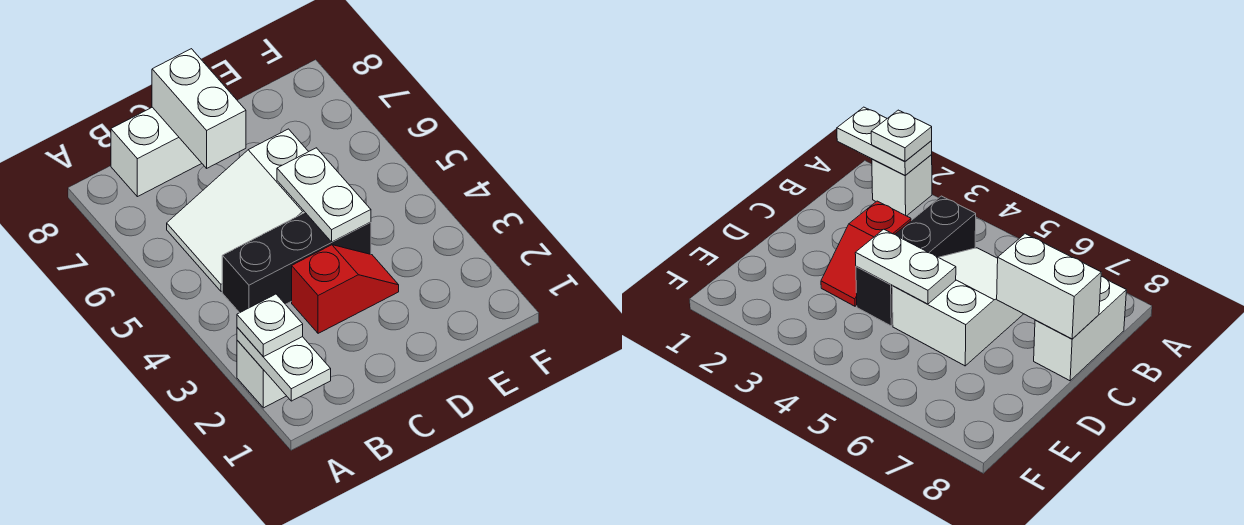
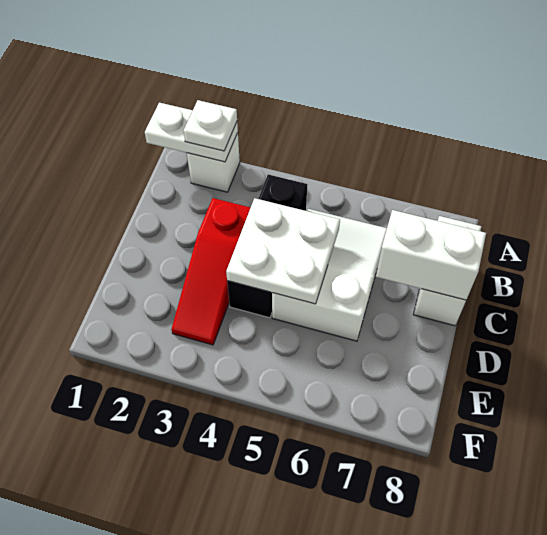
red slope C3:D3 level 1 top C -> red slope C3:E3 level 1 top C
white plate D4:D5 level 2 -> white plate C4:D5 level 2

